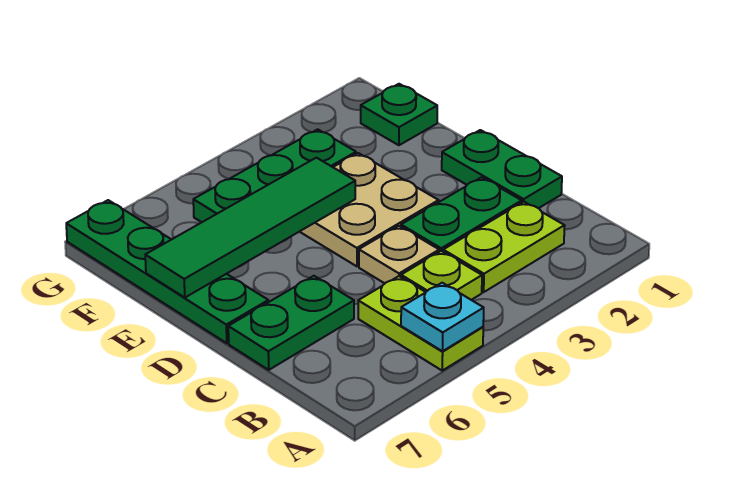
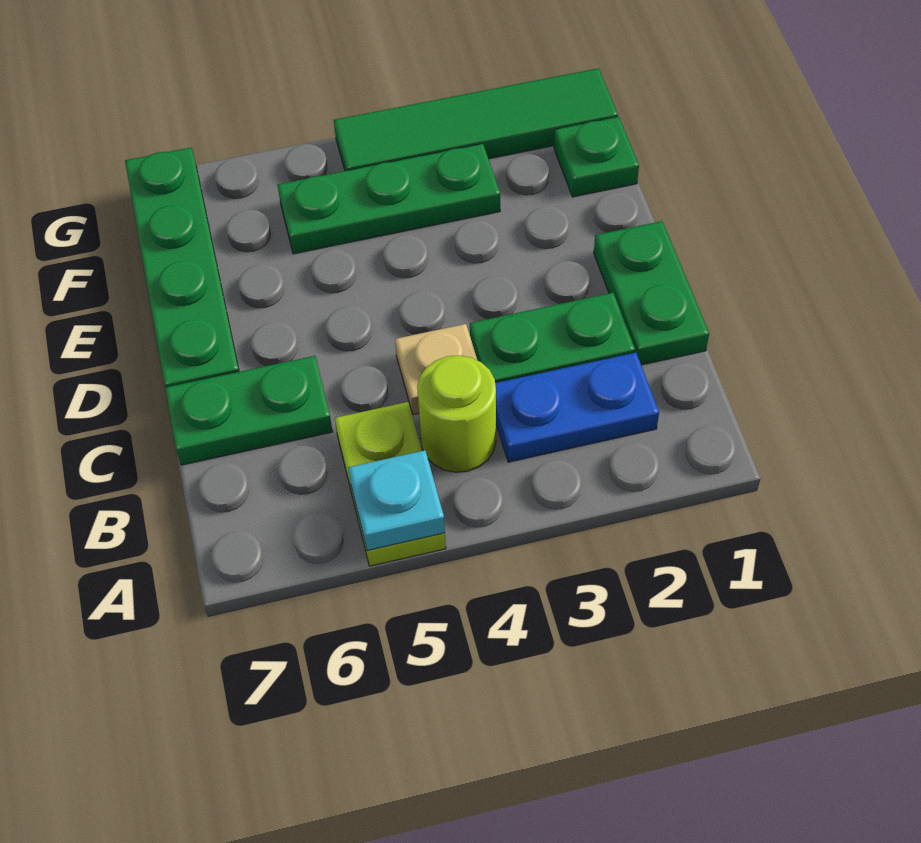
lime plate B2:B3 level 1 -> blue plate B2:B3 level 1
lime plate B4 level 1 -> lime round brick B4 level 1
tan plate D3:E4 level 1 -> none
green tile E4:E7 level 2 -> green tile G1:G4 level 1

